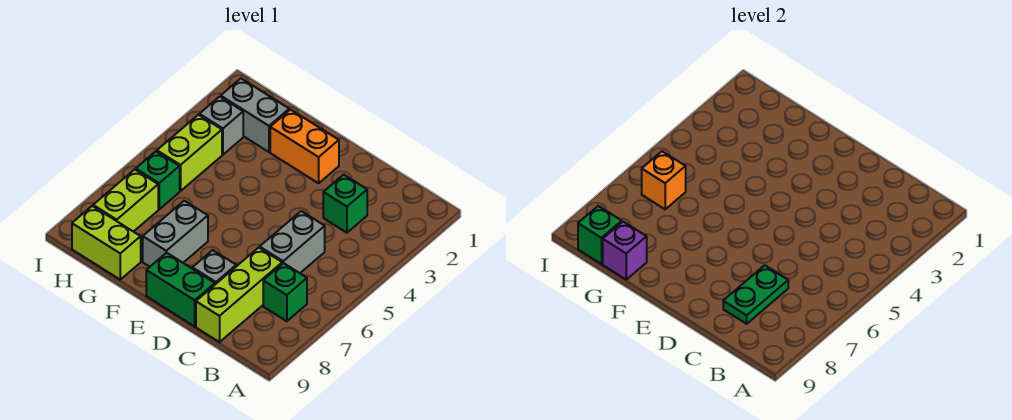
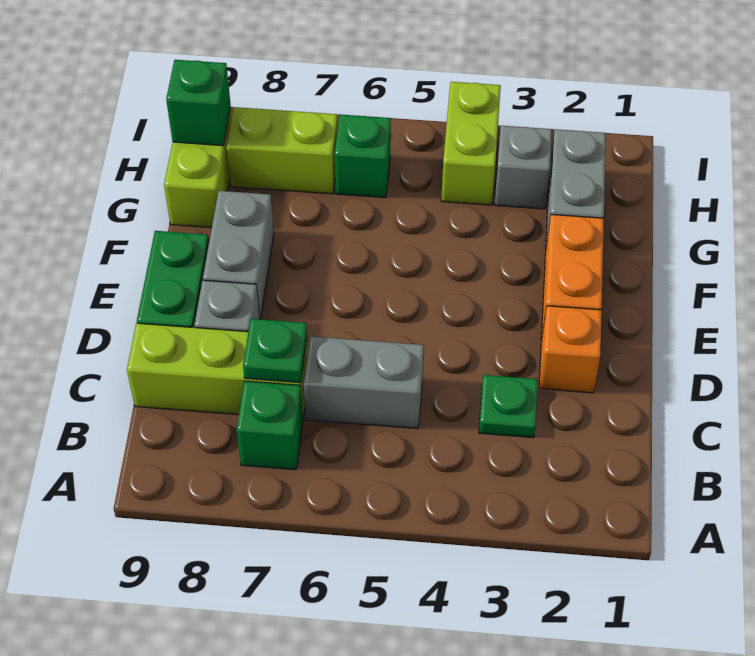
green brick C3 level 1 -> green plate C3 level 1
green plate C7:C8 level 2 -> green plate C7 level 2
grey brick F7:F8 level 1 -> grey brick E8:F8 level 1
purple brick G9 level 2 -> none
lime brick H4:H5 level 1 -> lime brick H4:I4 level 1
orange brick H6 level 2 -> orange brick D2 level 1

